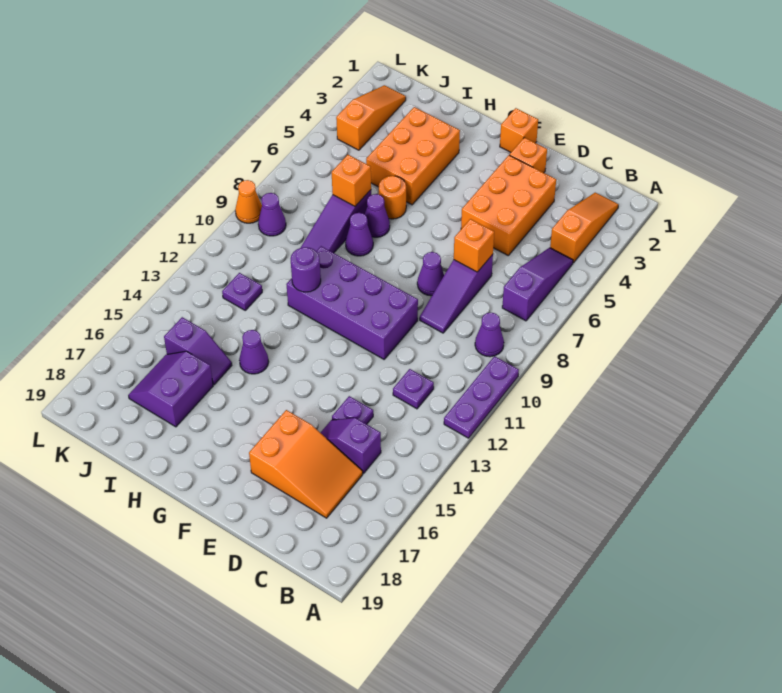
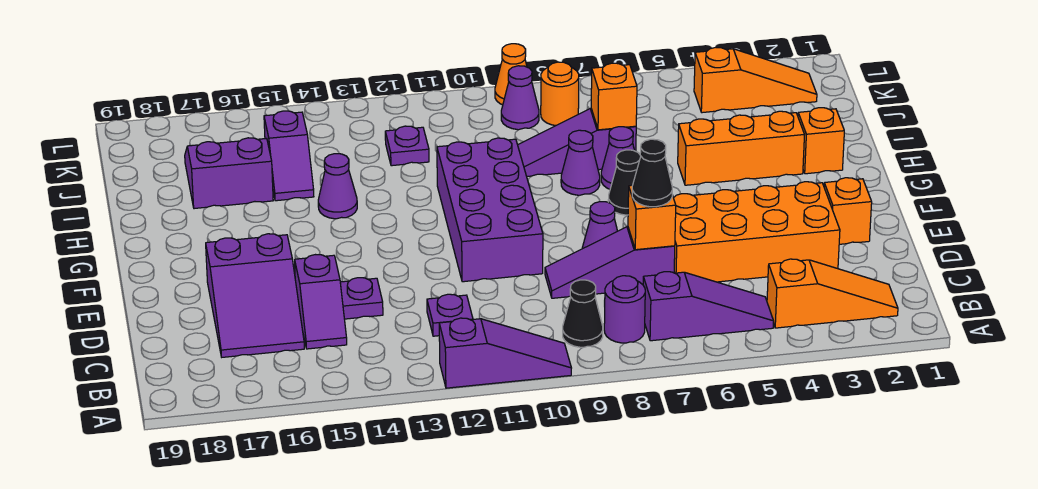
purple plate A10:A12 level 1 -> purple slope A10:A12 level 1 top 12
purple cone B9 level 1 -> black cone B9 level 1
purple slope C15:D15 level 1 top C -> purple slope C15:D15 level 1 top D
orange slope C16:E17 level 1 top E -> purple slope C16:E17 level 1 top E
orange brick D3:E5 level 1 -> orange brick D3:E6 level 1
none -> black cone D7 level 3
orange brick F1 level 1 -> orange brick H2 level 1
none -> black cone G7 level 1
orange brick H3:I5 level 1 -> orange brick H3:H5 level 1
orange round brick H6 level 1 -> orange round brick K8 level 1
purple round brick H11 level 2 -> purple round brick B8 level 1

